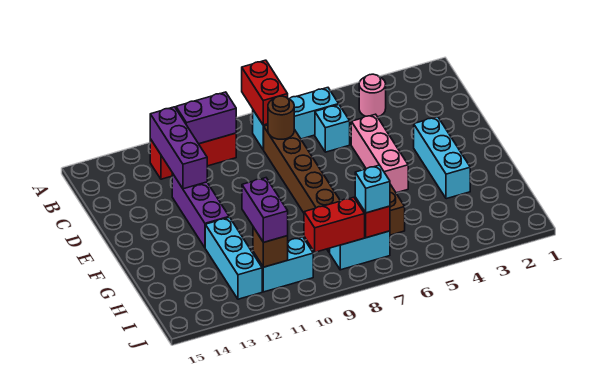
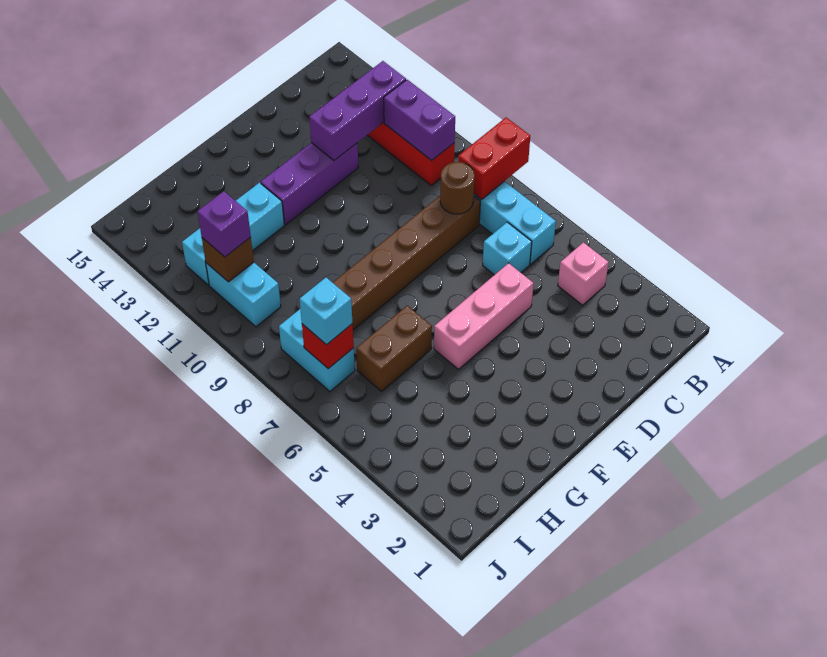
pink round brick B4 level 1 -> pink brick B4 level 1
cyan brick E3:G3 level 1 -> none
purple brick H11:I11 level 3 -> purple brick I11 level 3
red brick I8:I9 level 2 -> none

